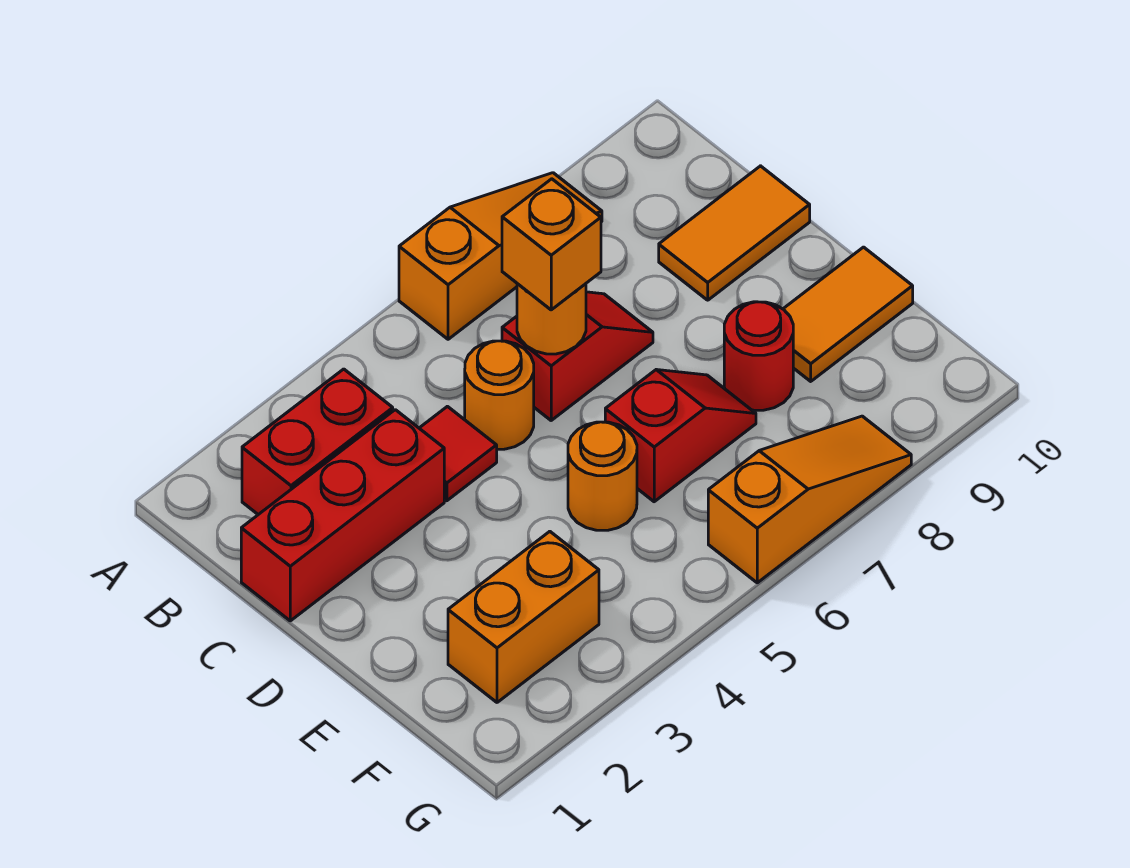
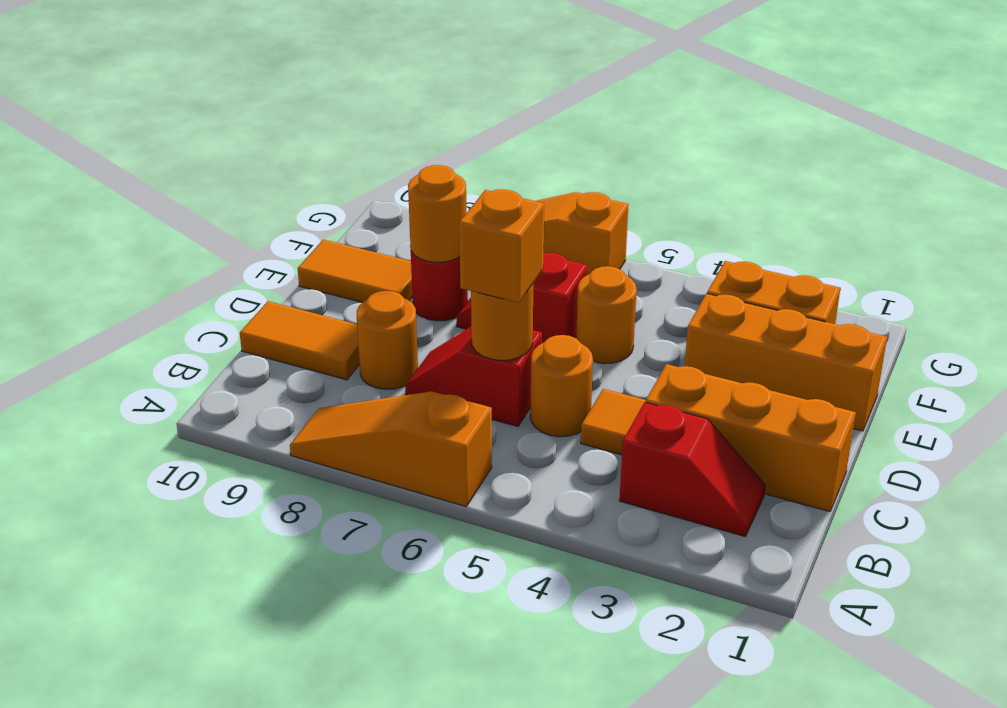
red brick B2:B3 level 1 -> red slope B2:B3 level 1 top 3
red brick C1:C3 level 1 -> orange brick C1:C3 level 1
red tile C4 level 1 -> orange tile C4 level 1
none -> orange round brick C8 level 1
none -> orange brick E1:E3 level 1
none -> orange round brick E8 level 2

